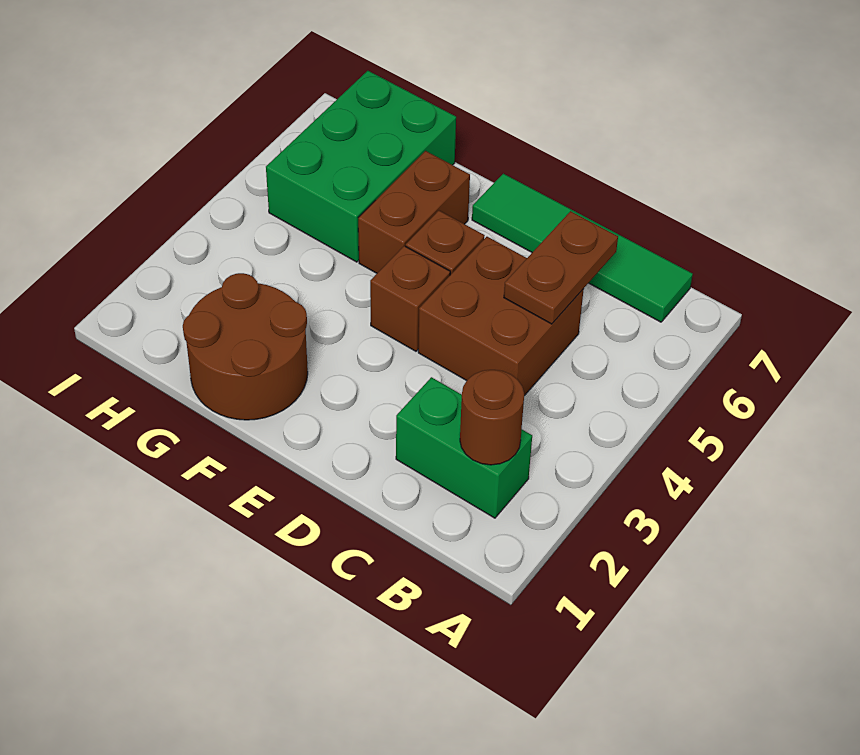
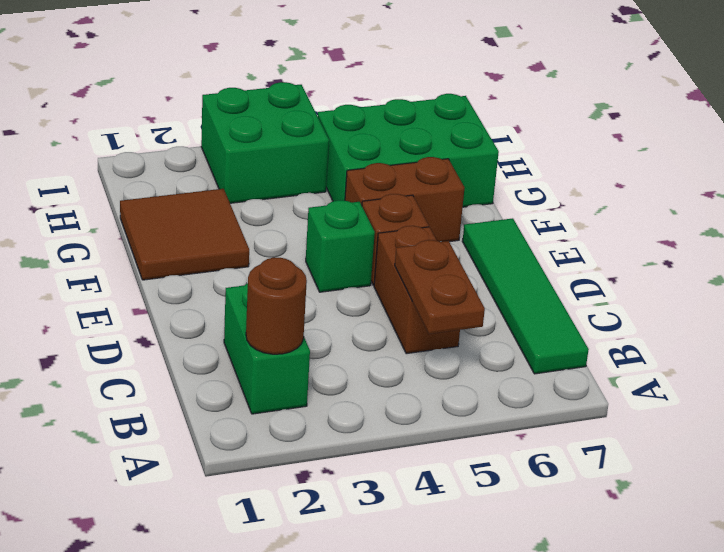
brown brick C4:D5 level 1 -> brown brick C5:D5 level 1
brown plate C5:C6 level 2 -> brown plate B5:C5 level 2
brown brick E4 level 1 -> green brick E4 level 1
brown round brick F1:G2 level 1 -> brown tile F1:G2 level 1
none -> green brick H3:I4 level 1

